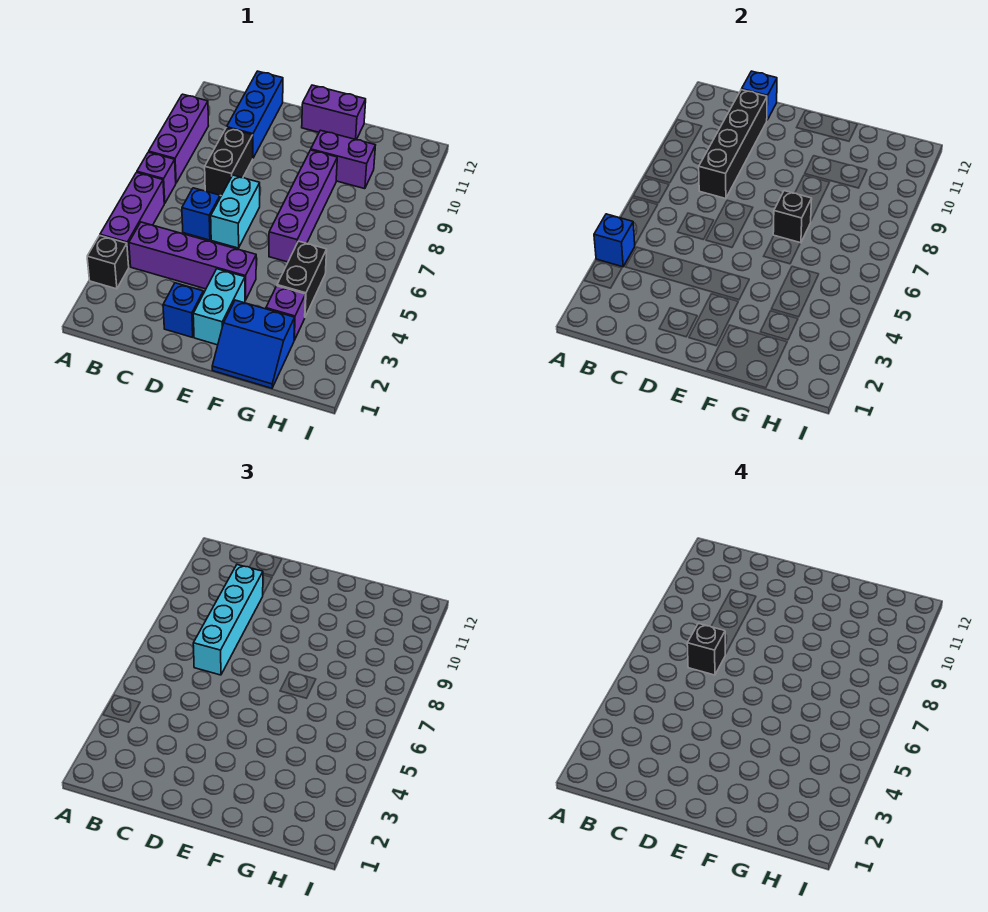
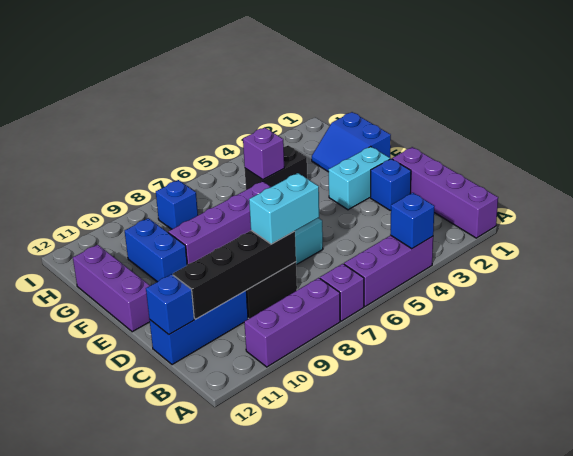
black brick A3 level 1 -> none
purple brick B4:E4 level 1 -> purple brick A1:D1 level 1
blue brick C6 level 1 -> blue brick H8 level 1
cyan brick C7:C10 level 3 -> cyan brick C7:C8 level 3
black brick C7 level 4 -> none
purple brick E12:F12 level 1 -> purple brick E12:G12 level 1
blue slope F1:G2 level 1 top 2 -> blue slope F1:G2 level 1 top 1
black brick F7 level 2 -> none
purple brick F10:G10 level 1 -> blue brick F10:G10 level 1
purple brick G3 level 1 -> purple brick G5 level 2

